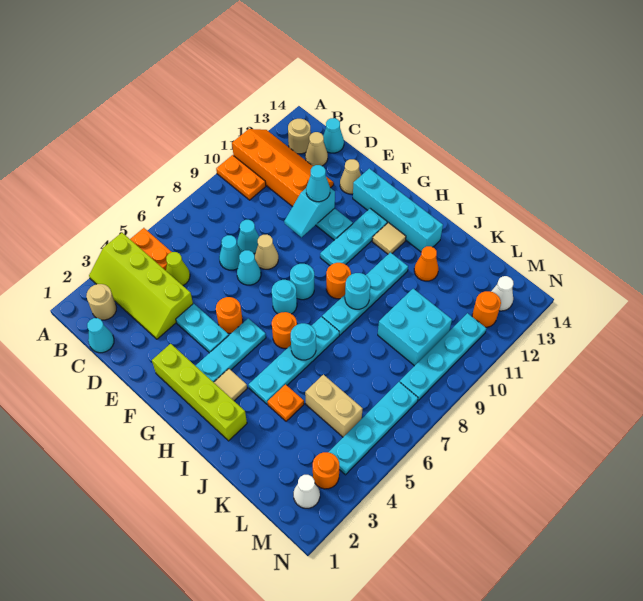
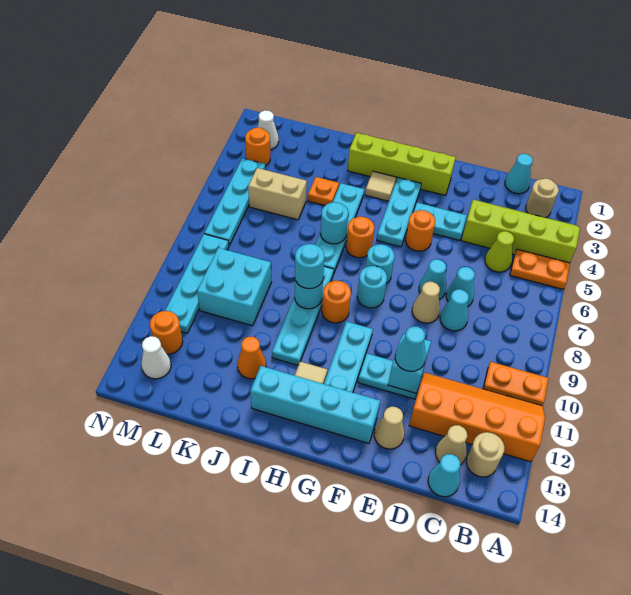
orange slope A11:D12 level 1 top 11 -> orange slope A11:D12 level 1 top 12
none -> cyan round brick I9 level 3

